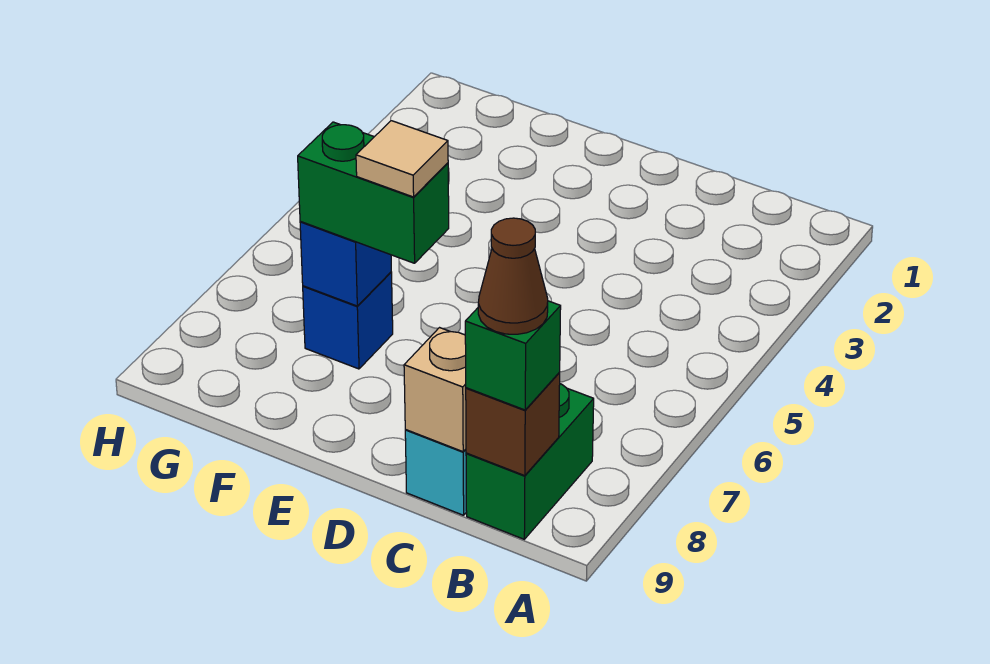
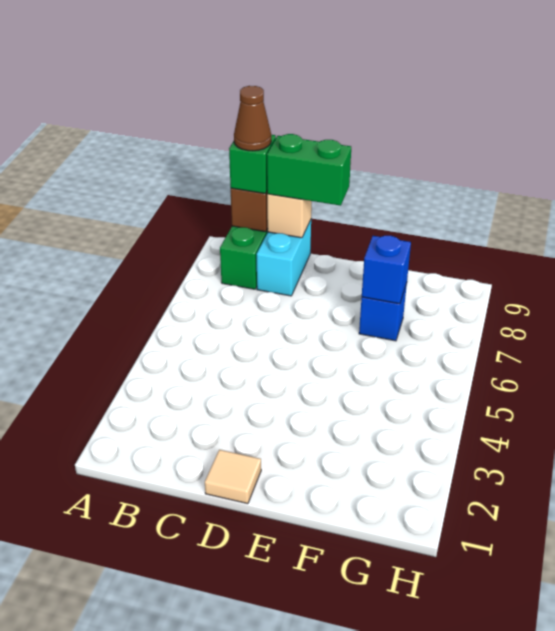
green brick E7:F7 level 3 -> green brick C9:D9 level 3
tan tile E7 level 4 -> tan tile D1 level 1

